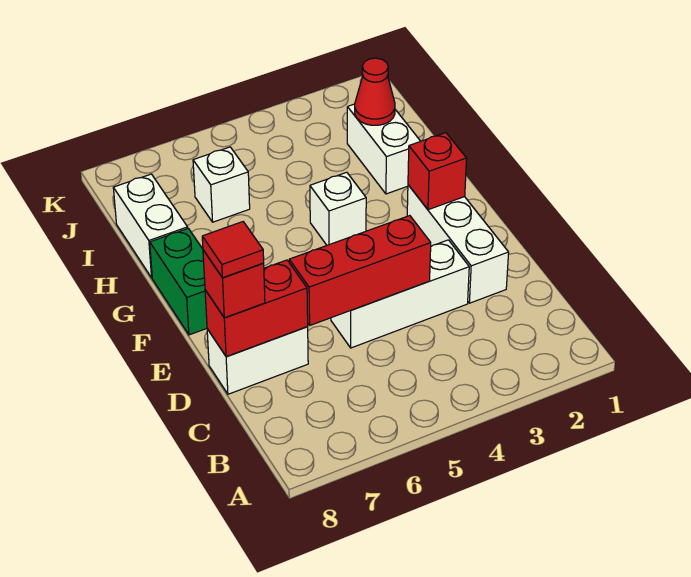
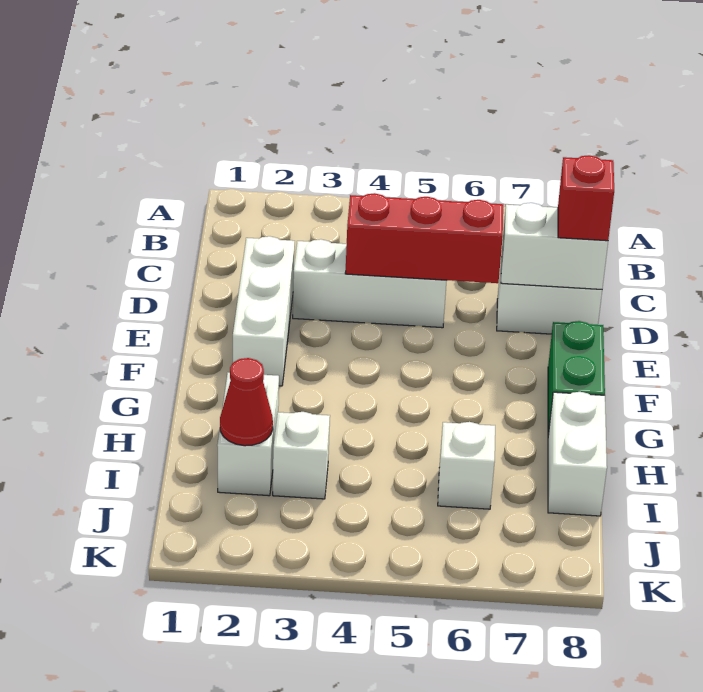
red brick D7:D8 level 2 -> white brick D7:D8 level 2
red tile D8 level 4 -> none
red brick F2 level 2 -> none
white brick G4 level 1 -> white brick I3 level 1

